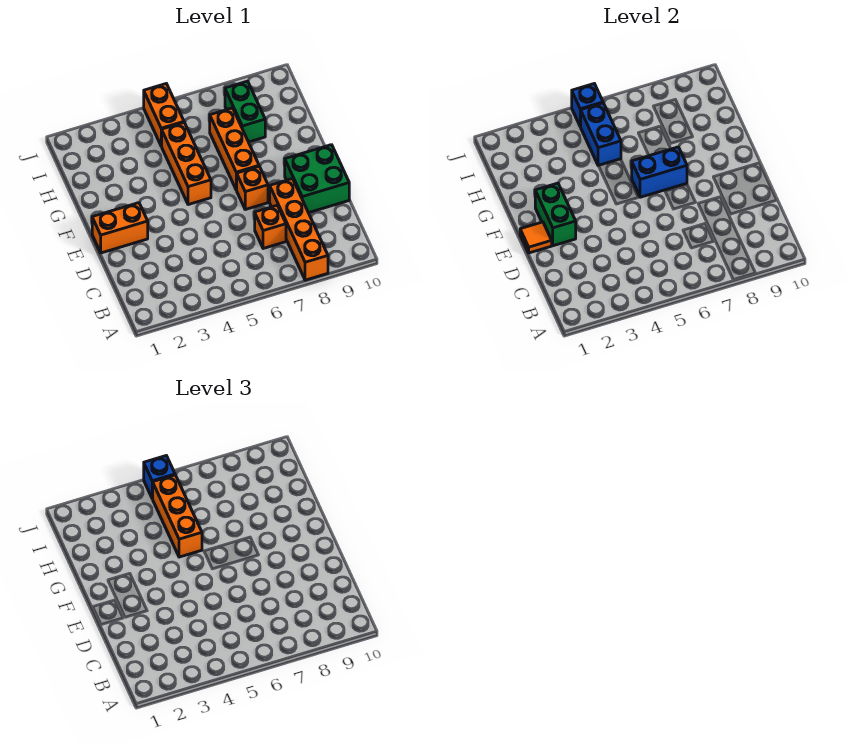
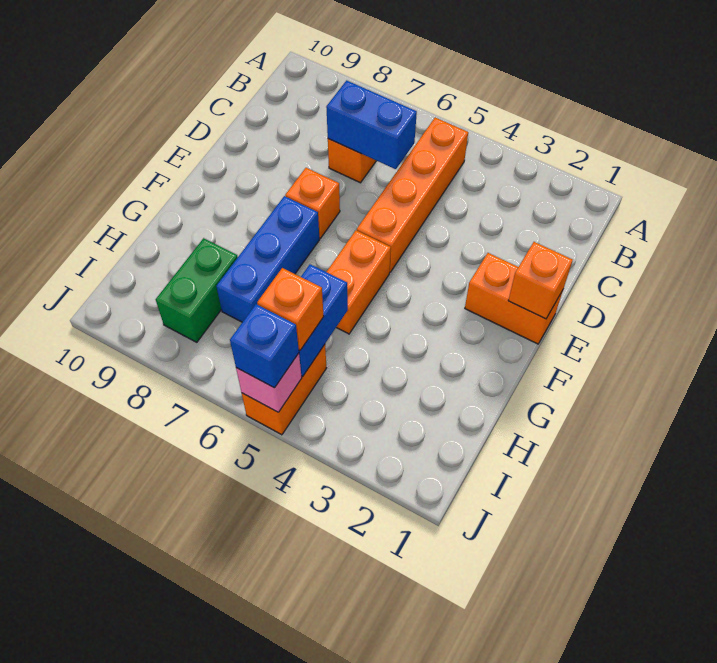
orange brick A8:D8 level 1 -> orange brick B5:E5 level 1
green brick D9:E10 level 1 -> none
orange tile E1 level 2 -> orange brick E1 level 2
green brick E2:F2 level 2 -> none
orange brick F5:H5 level 1 -> orange brick F5:G5 level 1
blue brick F6:F7 level 2 -> blue brick C6:C7 level 2
orange brick F7:H7 level 1 -> blue brick F7:H7 level 1
orange brick G5:I5 level 3 -> orange brick I5 level 3
blue brick J5 level 2 -> pink brick J5 level 2

